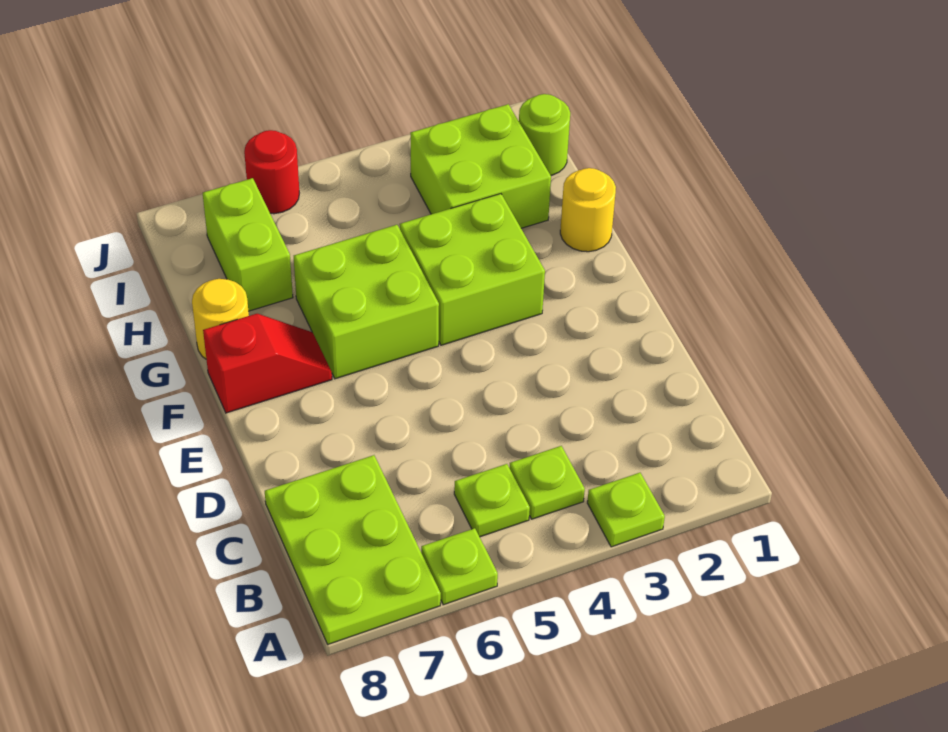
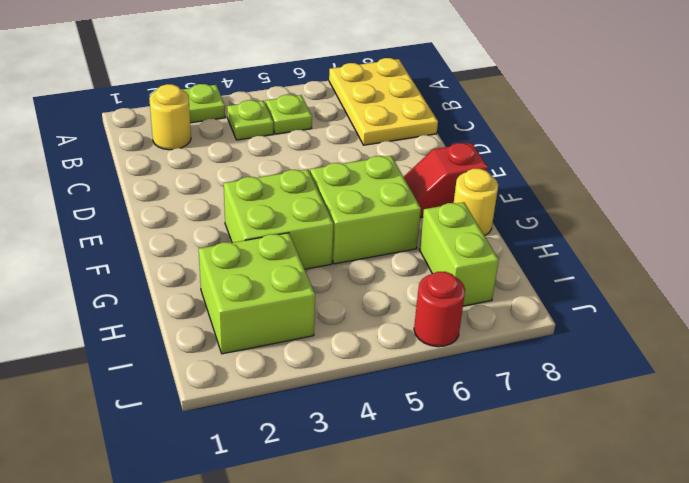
lime plate A6 level 1 -> none
lime plate A7:C8 level 1 -> yellow plate A7:C8 level 1
yellow round brick G1 level 1 -> yellow round brick B2 level 1
lime round brick I1 level 1 -> none

